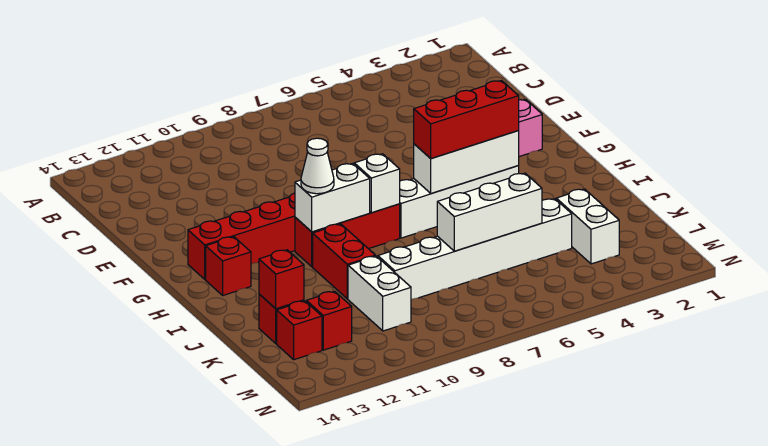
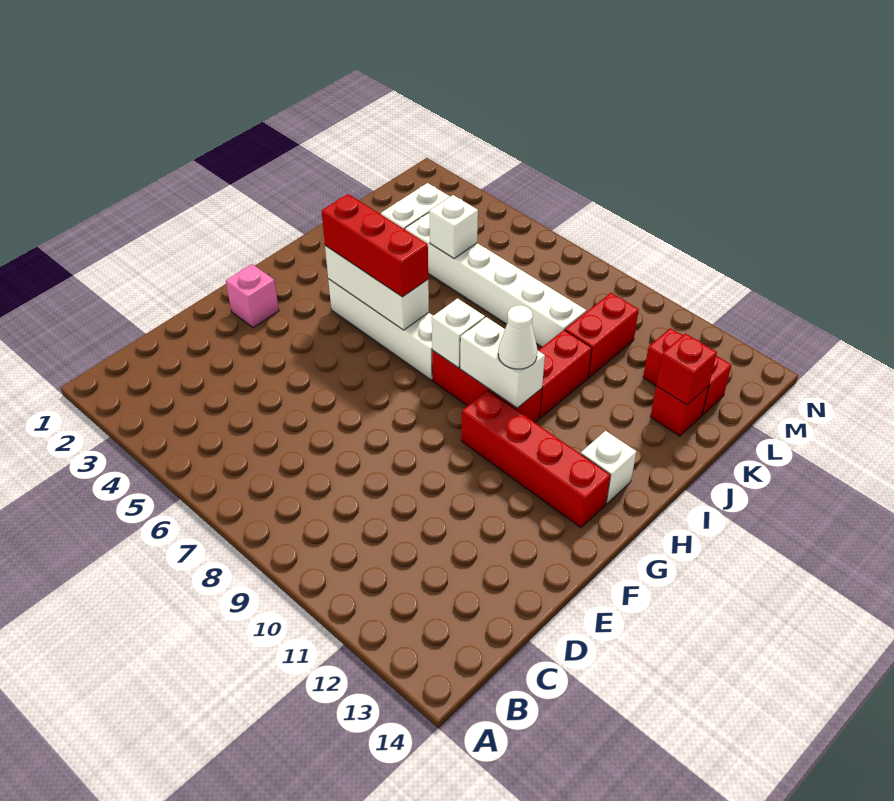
red brick H13 level 1 -> white brick H13 level 1
white brick K5:K7 level 2 -> white brick K5 level 2
white brick K10:L10 level 1 -> red brick K10:L10 level 1

